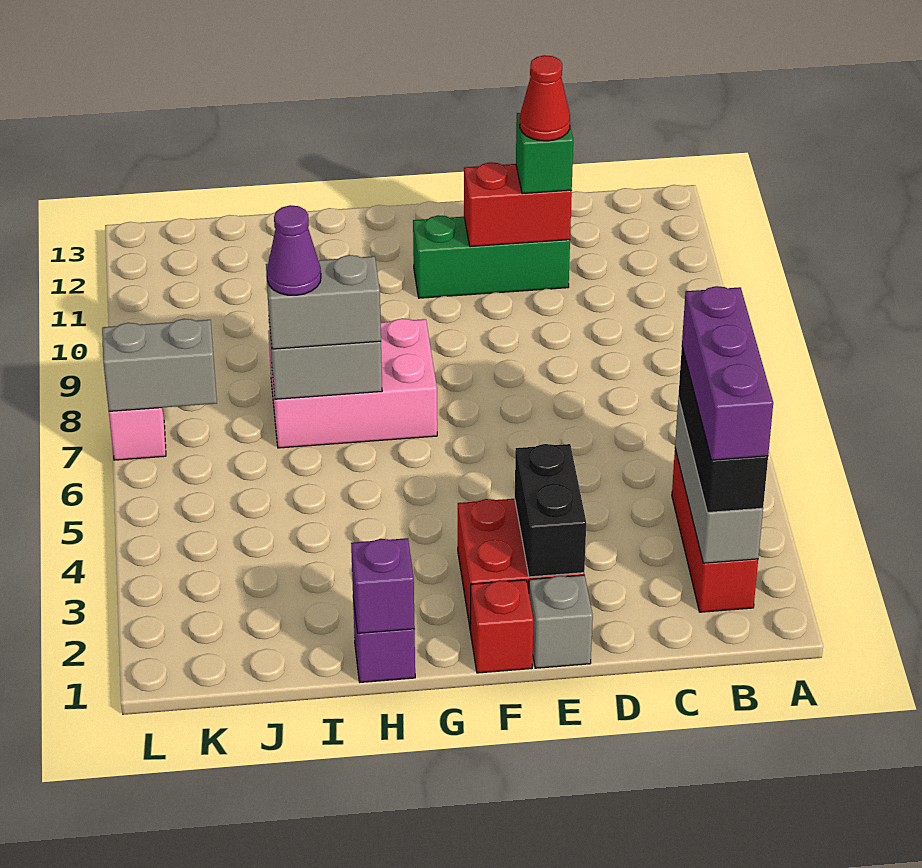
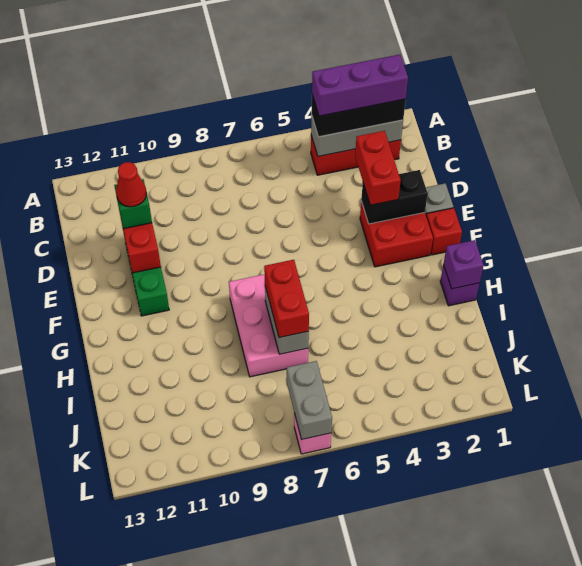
none -> red brick D3:E3 level 3
grey brick H7:I7 level 3 -> red brick H7:I7 level 3
purple cone I7 level 4 -> none

